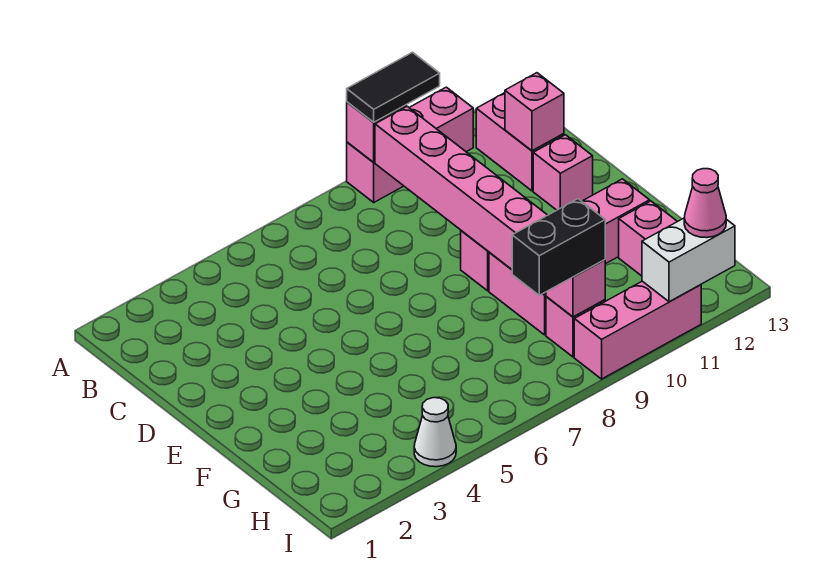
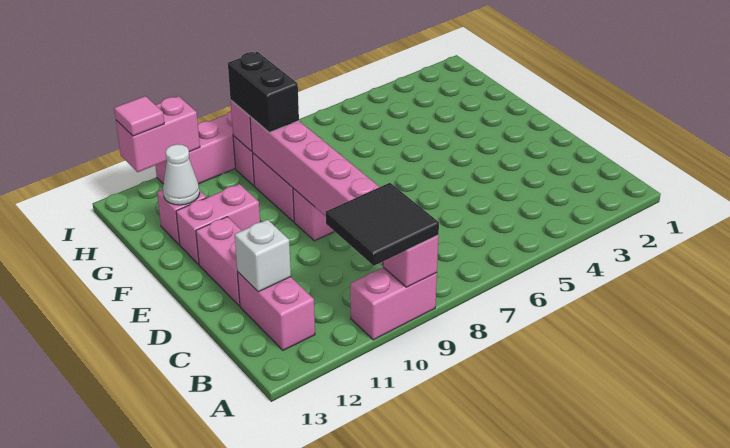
pink brick A9:A11 level 1 -> pink brick A9:A10 level 1
black tile A9:A10 level 3 -> black tile A9:B10 level 3
pink brick C12 level 2 -> white brick C12 level 2
pink brick D12 level 1 -> pink brick D12:E12 level 1
black brick H8:H9 level 3 -> black brick G9:H9 level 3
white cone I4 level 1 -> white cone G12 level 2
white brick I11:I12 level 2 -> pink brick I11:I12 level 2
pink cone I12 level 3 -> pink tile I12 level 3

